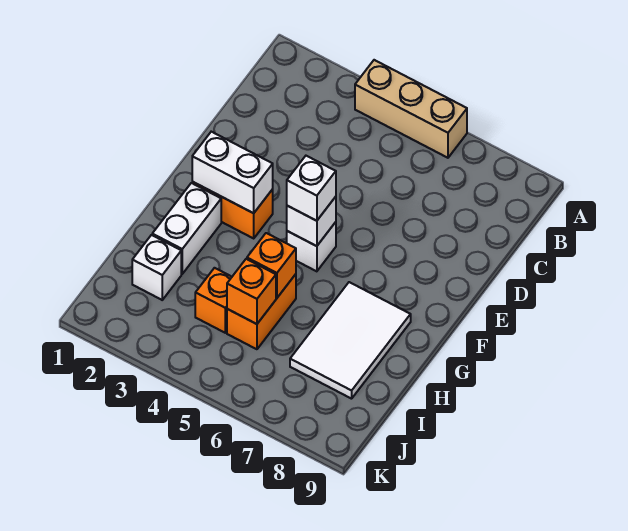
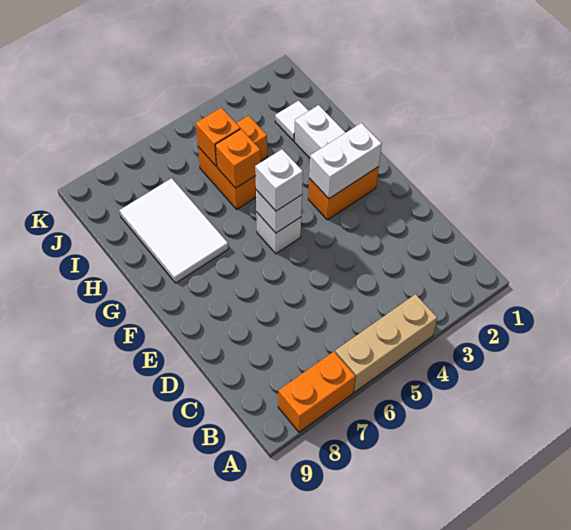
none -> orange brick A7:A8 level 1
white brick I2 level 1 -> white tile I2 level 1

